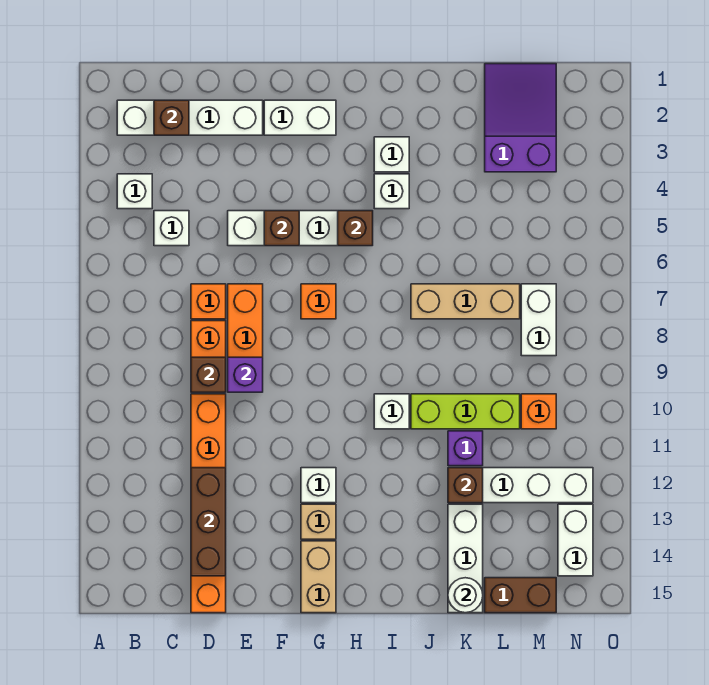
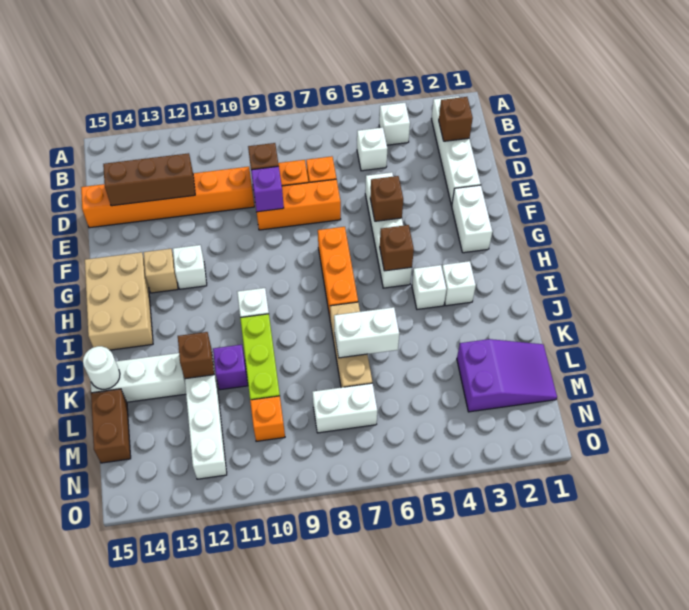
orange brick G7 level 1 -> orange brick G7:I7 level 1
tan brick G14:G15 level 1 -> tan brick G14:I15 level 1
white brick N13:N14 level 1 -> white brick K6:K7 level 2

